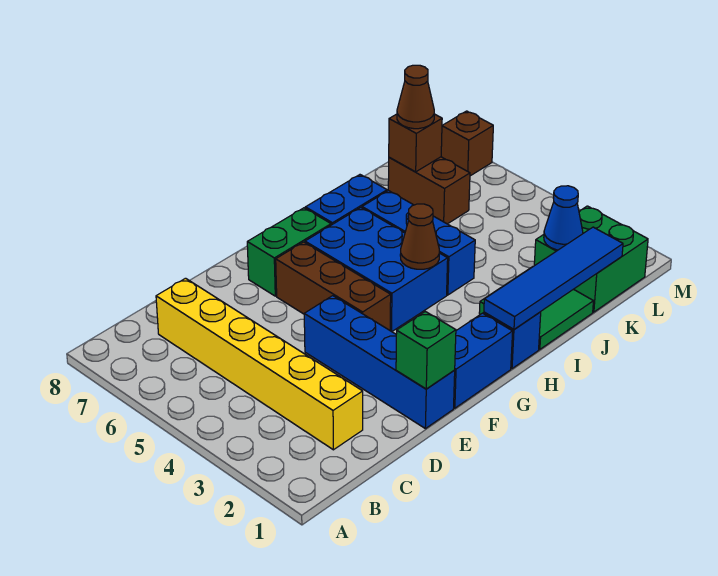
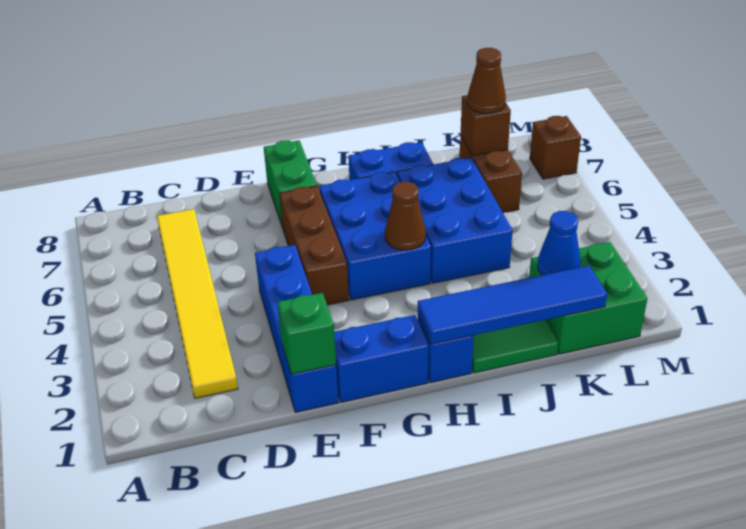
yellow brick C2:C7 level 1 -> yellow tile C2:C7 level 1
green brick F7:G7 level 1 -> green brick F7:F8 level 1
blue brick I4:I6 level 1 -> blue brick I4:J6 level 1

